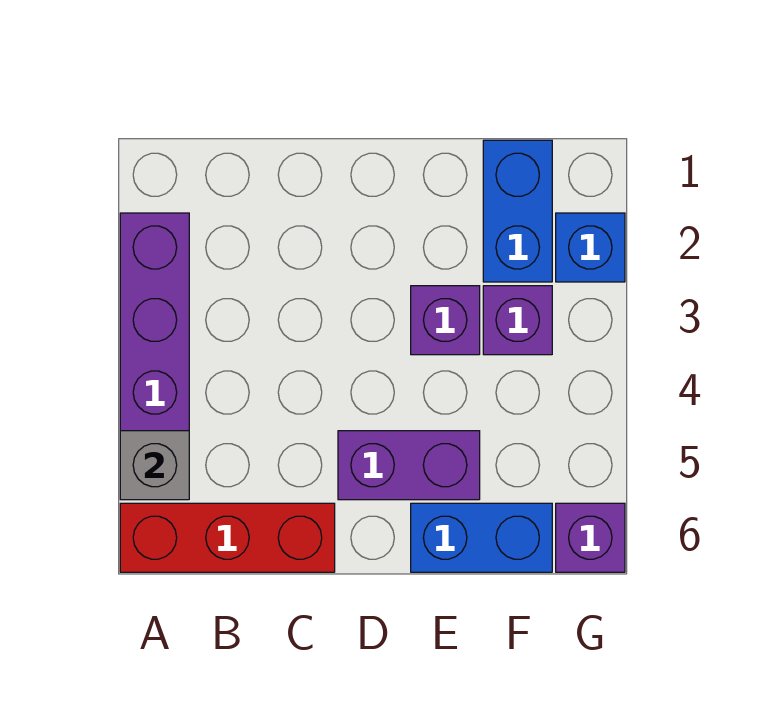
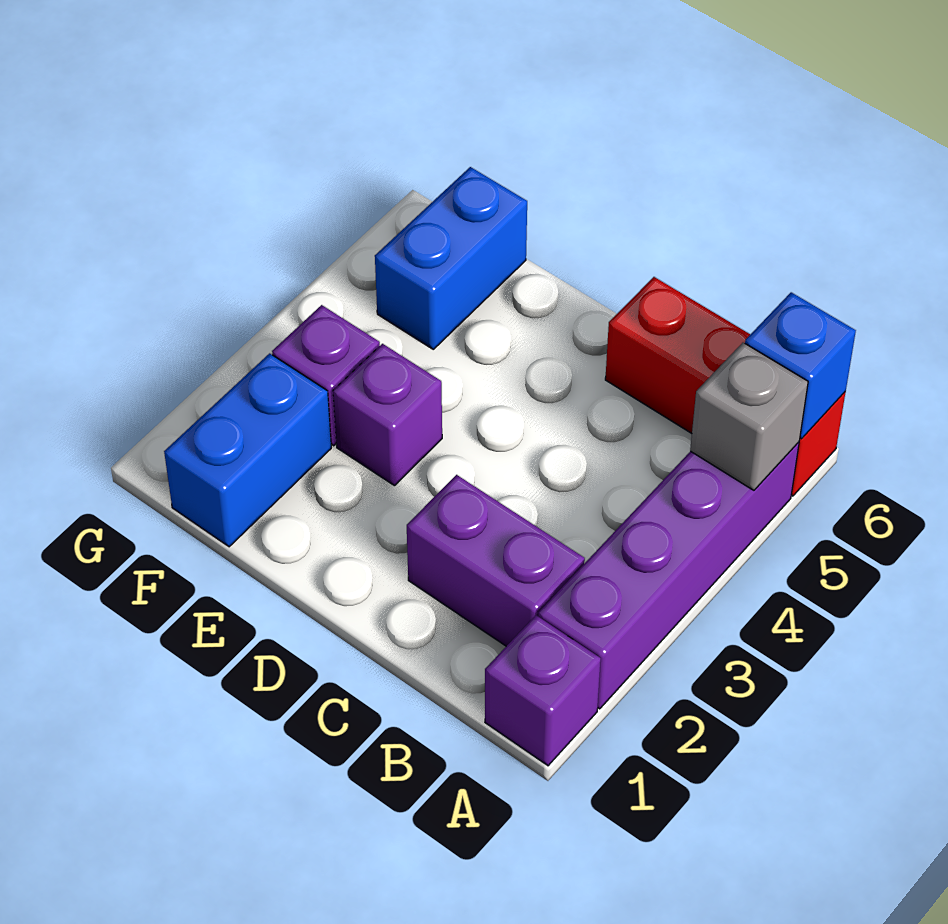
purple brick D5:E5 level 1 -> purple brick B2:C2 level 1
blue brick E6:F6 level 1 -> blue brick F5:F6 level 1
blue brick G2 level 1 -> blue brick A6 level 2
purple brick G6 level 1 -> purple brick A1 level 1

